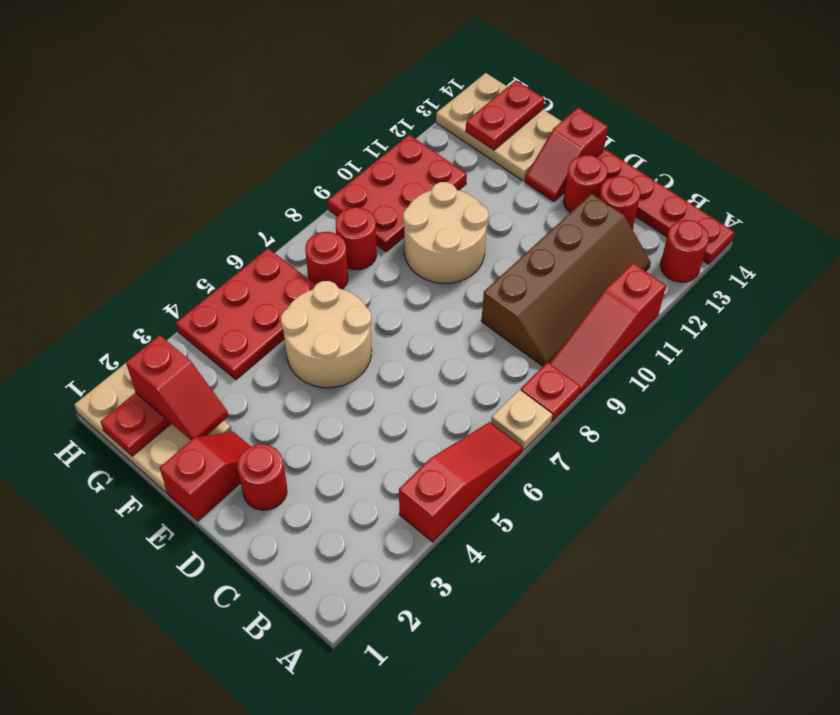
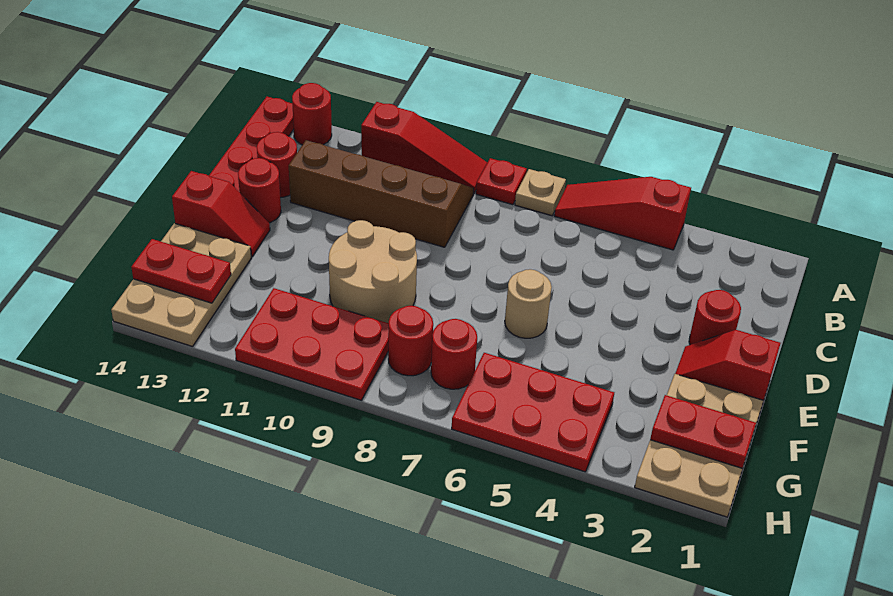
tan round brick E5:F6 level 1 -> tan round brick E6 level 1
red slope F2:G2 level 3 top G -> none

